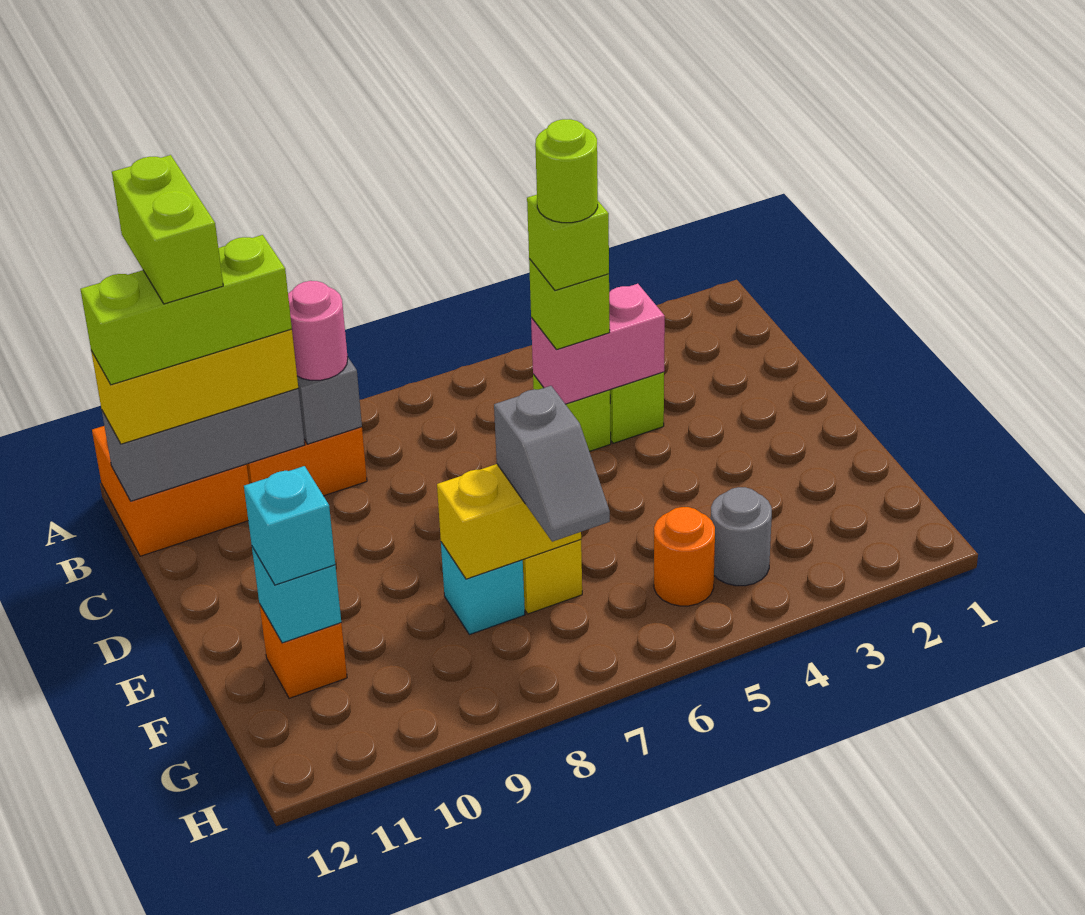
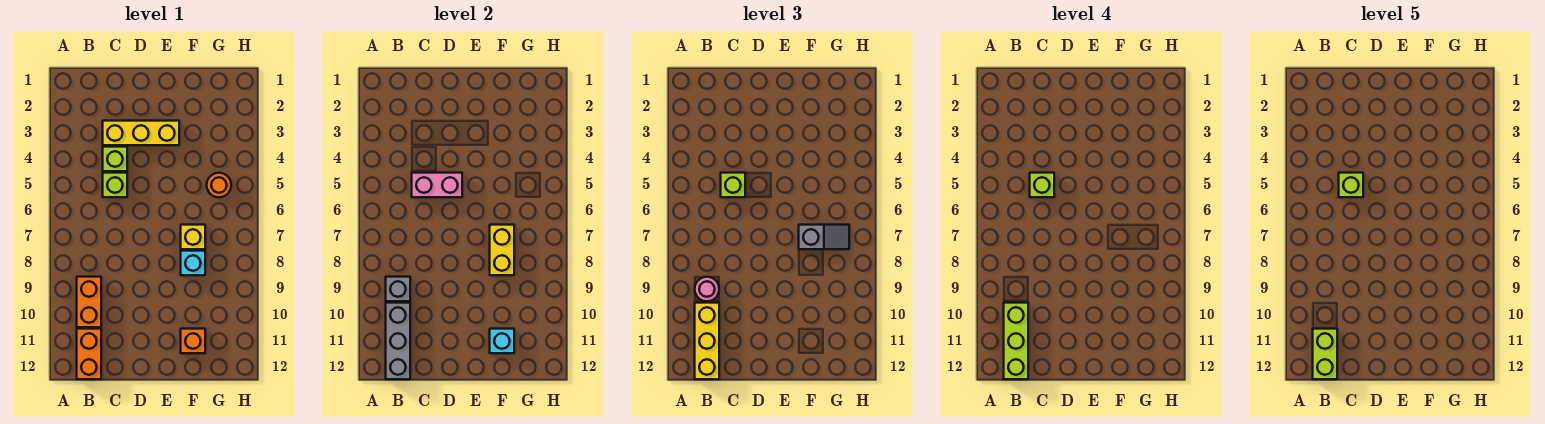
orange brick A11:B12 level 1 -> orange brick B11:B12 level 1
lime brick A11:B11 level 5 -> lime brick B11:B12 level 5
none -> yellow brick C3:E3 level 1
pink brick C4:C5 level 2 -> pink brick C5:D5 level 2
lime round brick C5 level 5 -> lime brick C5 level 5
cyan brick F11 level 3 -> none
grey round brick G4 level 1 -> none

